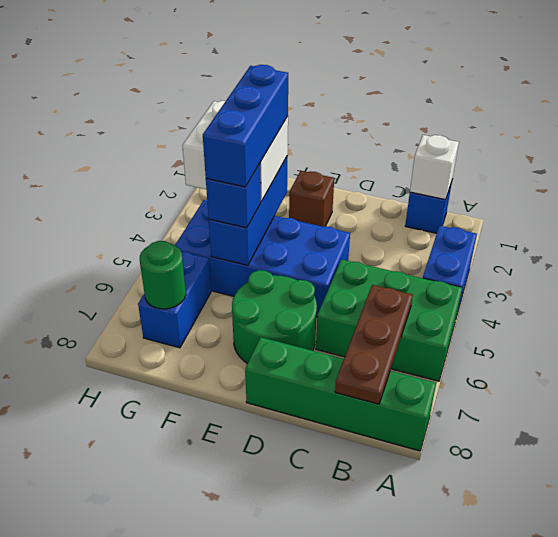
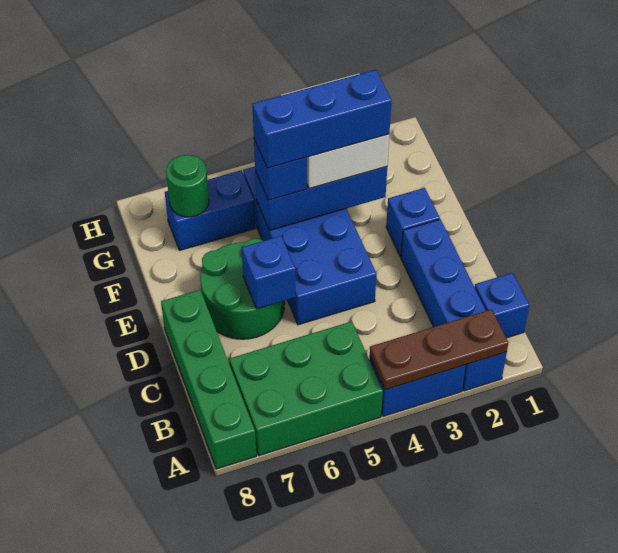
none -> blue brick A2:D2 level 1
green brick A5:C6 level 1 -> green brick A5:B7 level 1
white brick B1 level 2 -> none
brown plate B6:B8 level 2 -> brown plate A2:A4 level 2
none -> blue brick D6 level 2
brown brick E2 level 1 -> blue brick E2 level 1

